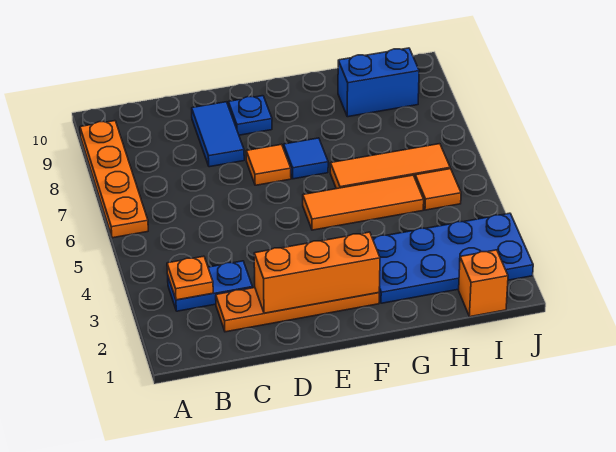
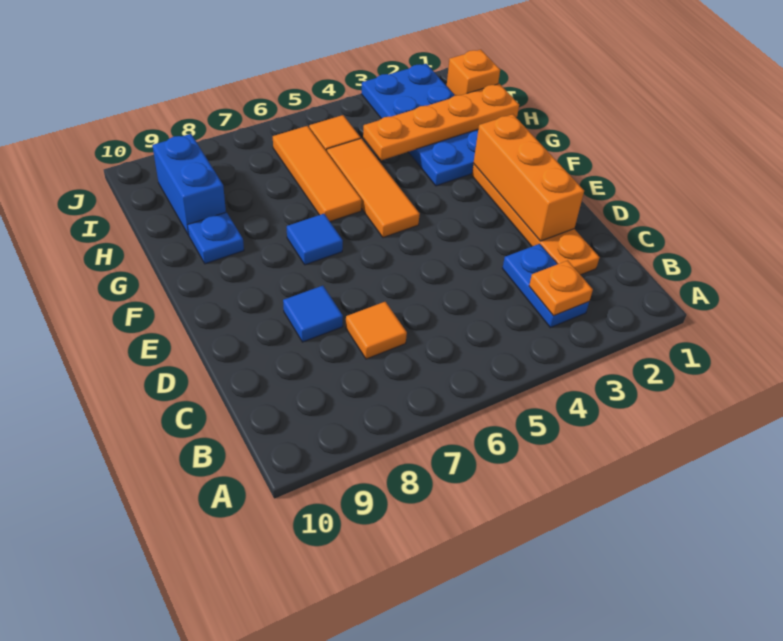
orange plate A6:A9 level 1 -> orange plate H1:H4 level 2
blue tile D8:D9 level 1 -> blue tile D8 level 1
orange tile E7 level 1 -> orange tile C7 level 1
blue plate E9 level 1 -> blue plate G9 level 1

